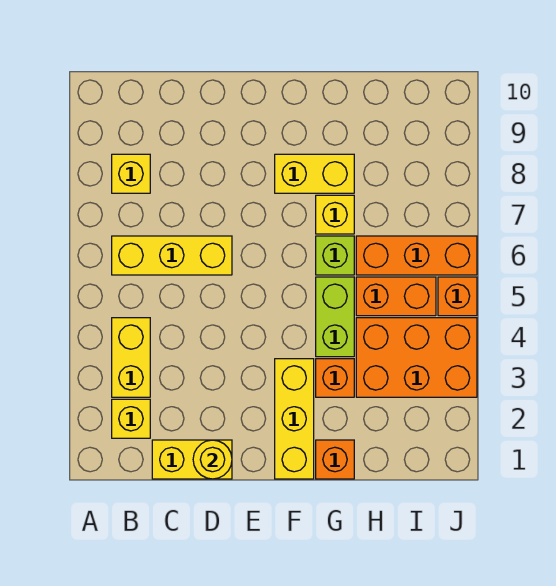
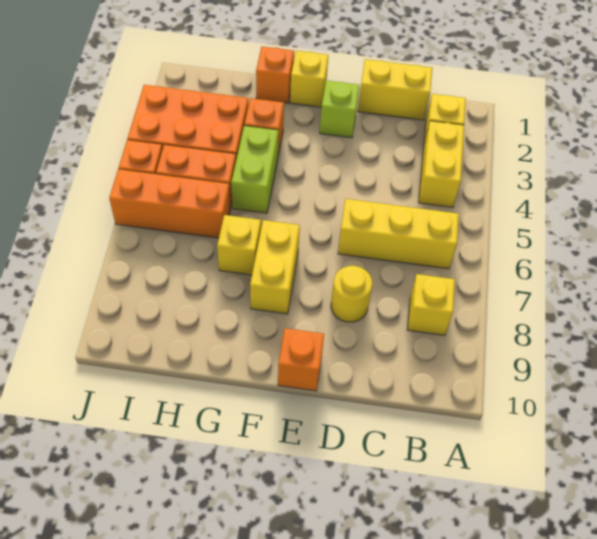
yellow round brick D1 level 2 -> yellow round brick D8 level 1
none -> orange brick E10 level 1
yellow brick F1:F3 level 1 -> yellow brick F1 level 1
yellow brick F8:G8 level 1 -> yellow brick F7:F8 level 1
lime brick G6 level 1 -> lime brick E2 level 1

